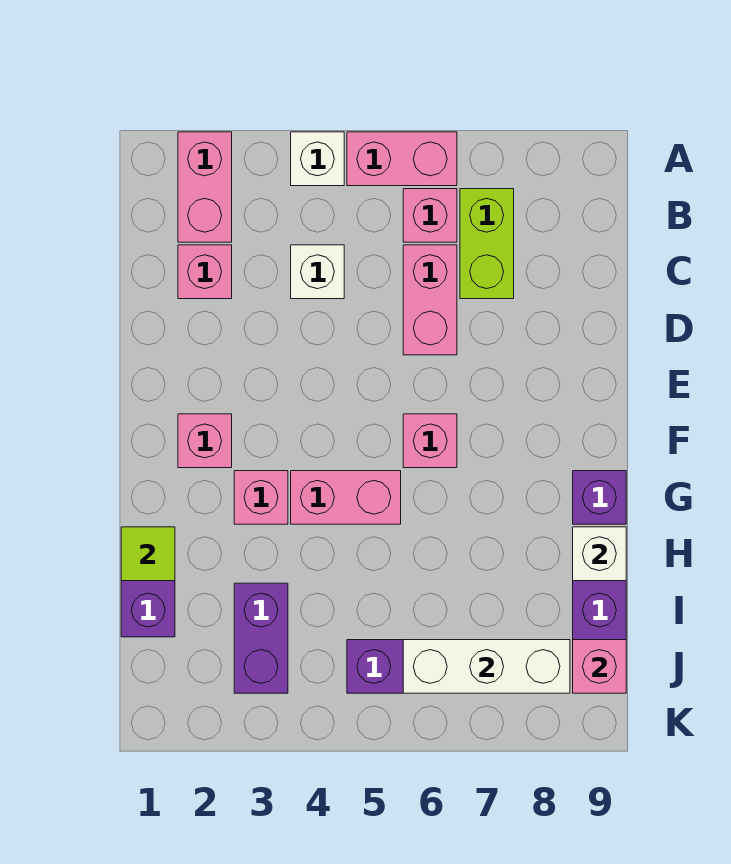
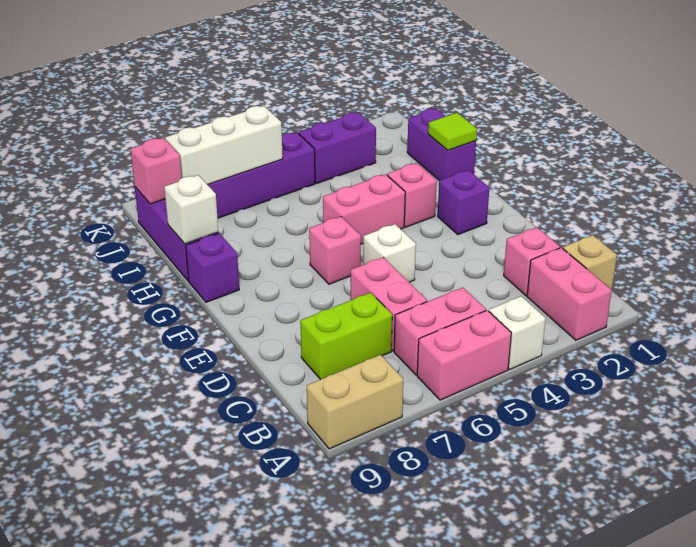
none -> tan brick A8:A9 level 1
none -> tan brick B1 level 1
pink brick B6 level 1 -> pink brick B5:B6 level 1
lime brick B7:C7 level 1 -> lime brick C7:C8 level 1
white brick C4 level 1 -> white brick E5 level 1
pink brick F2 level 1 -> purple brick F2 level 1
purple brick I3:J3 level 1 -> purple brick J3:J4 level 1

